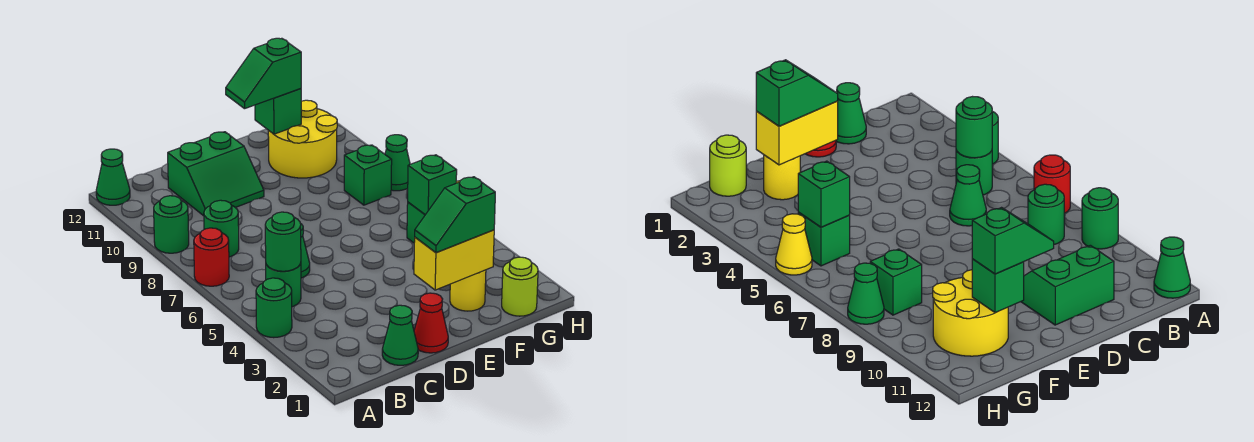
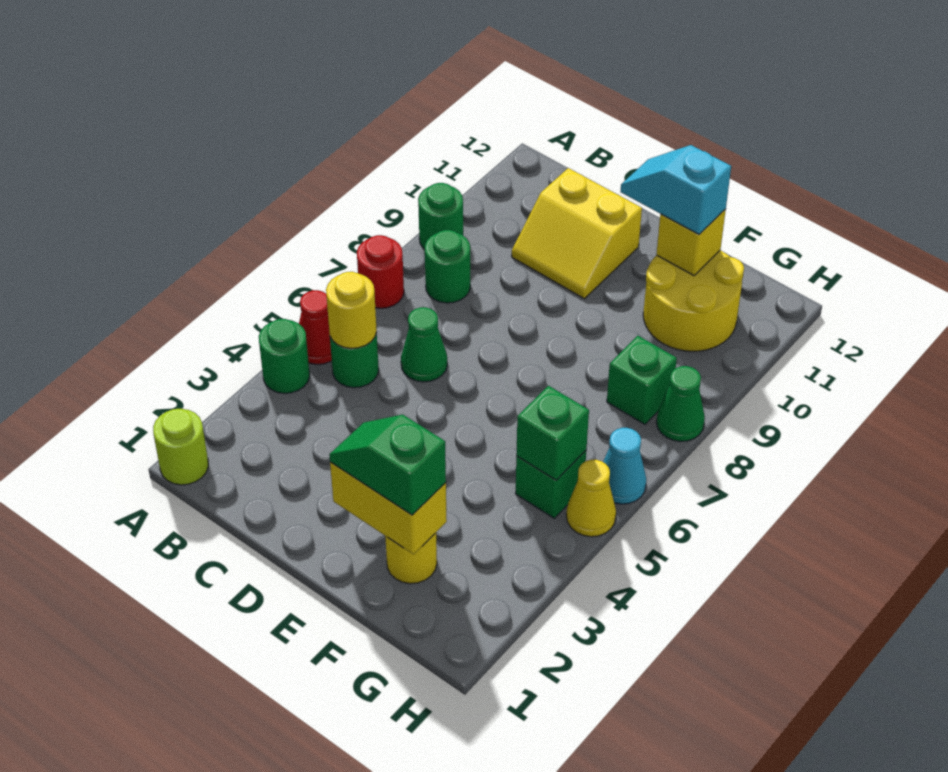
green cone A12 level 1 -> none
green round brick B5 level 2 -> yellow round brick B5 level 2
green cone C1 level 1 -> none
green slope C10:D11 level 1 top 11 -> yellow slope C10:D11 level 1 top 11
red cone D1 level 1 -> red cone A5 level 1
green slope E11:F11 level 3 top F -> cyan slope E11:F11 level 3 top F
green brick F11 level 2 -> yellow brick F11 level 2
lime round brick G1 level 1 -> lime round brick A1 level 1
none -> cyan cone H6 level 1

